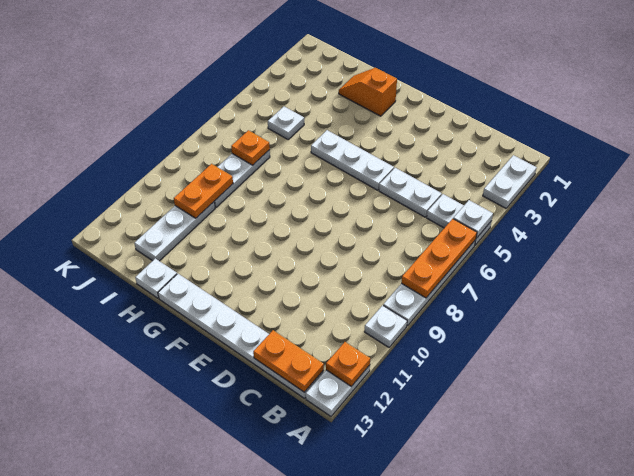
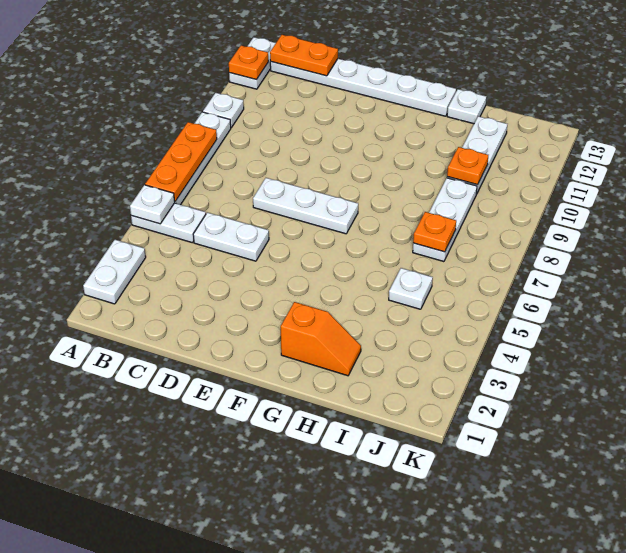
white plate E5:G5 level 1 -> white plate D7:F7 level 1
orange plate I9:I10 level 2 -> orange plate I10 level 2

